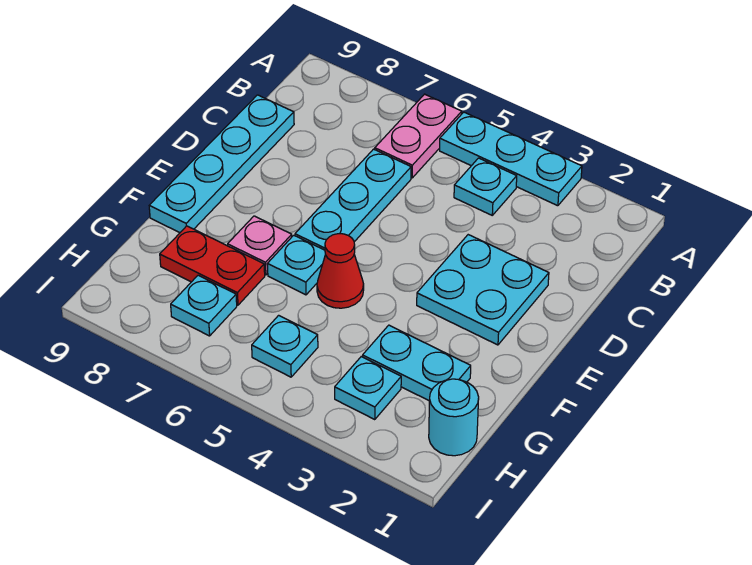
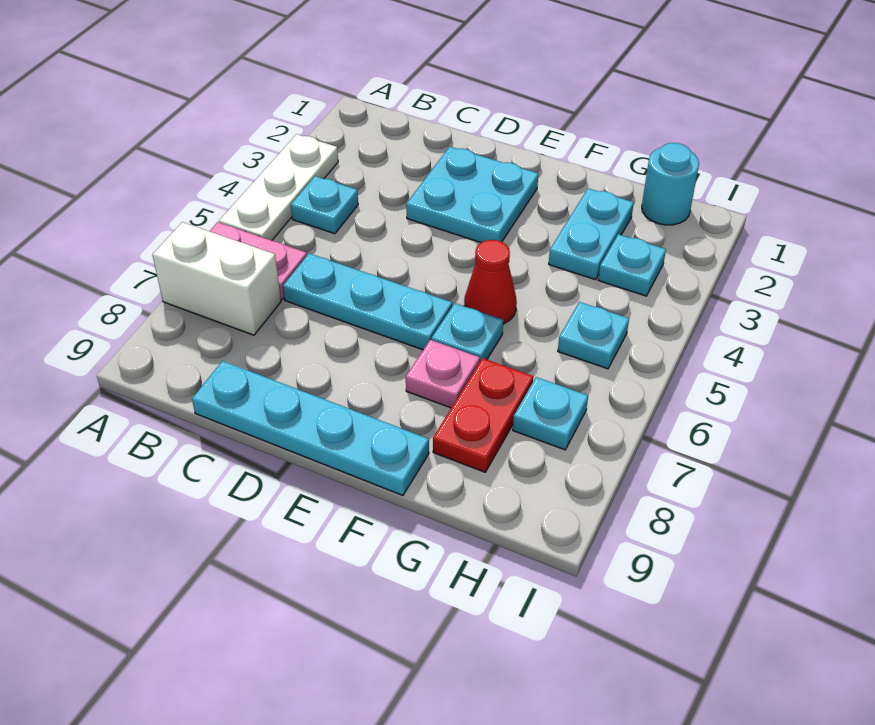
cyan plate A3:A5 level 1 -> white plate A3:A5 level 1
none -> white brick A7:B7 level 1

